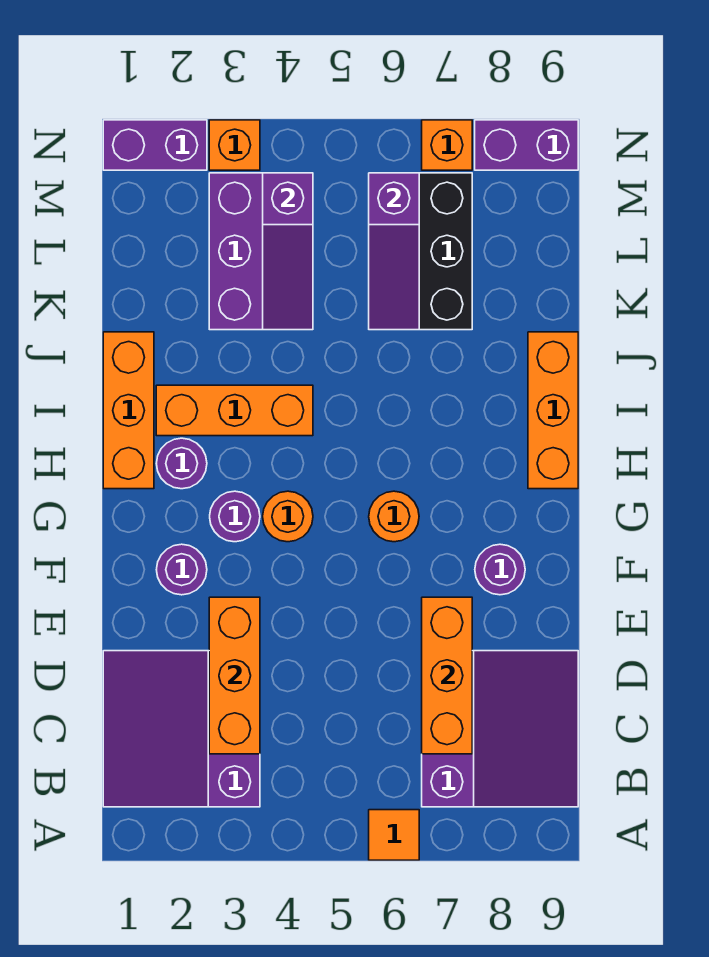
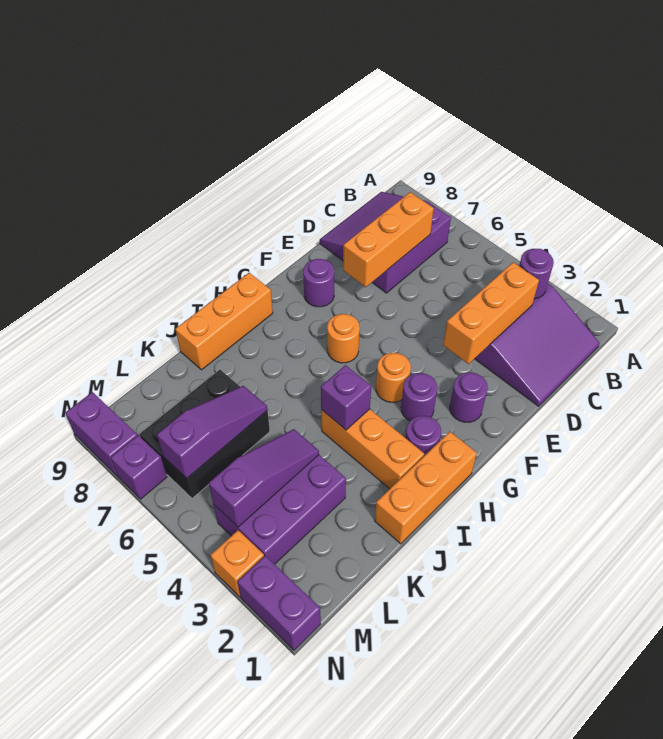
orange tile A6 level 1 -> none
none -> purple round brick B3 level 2
none -> purple brick I4 level 2
orange brick N7 level 1 -> purple brick N7 level 1

